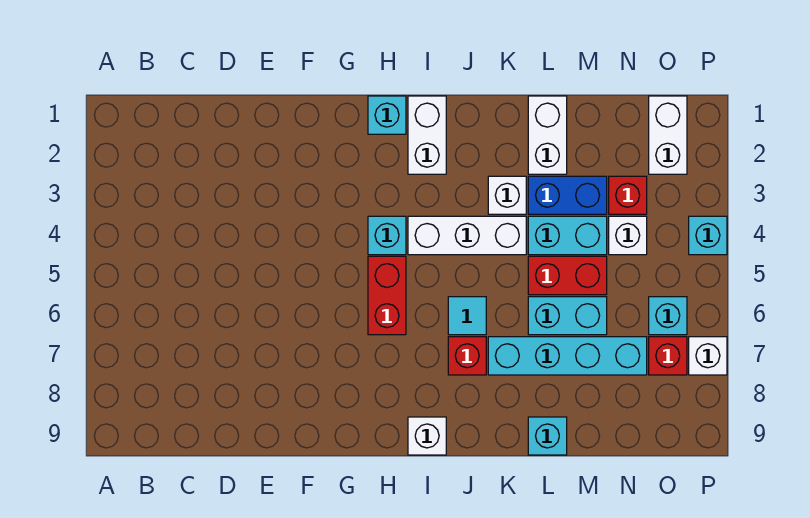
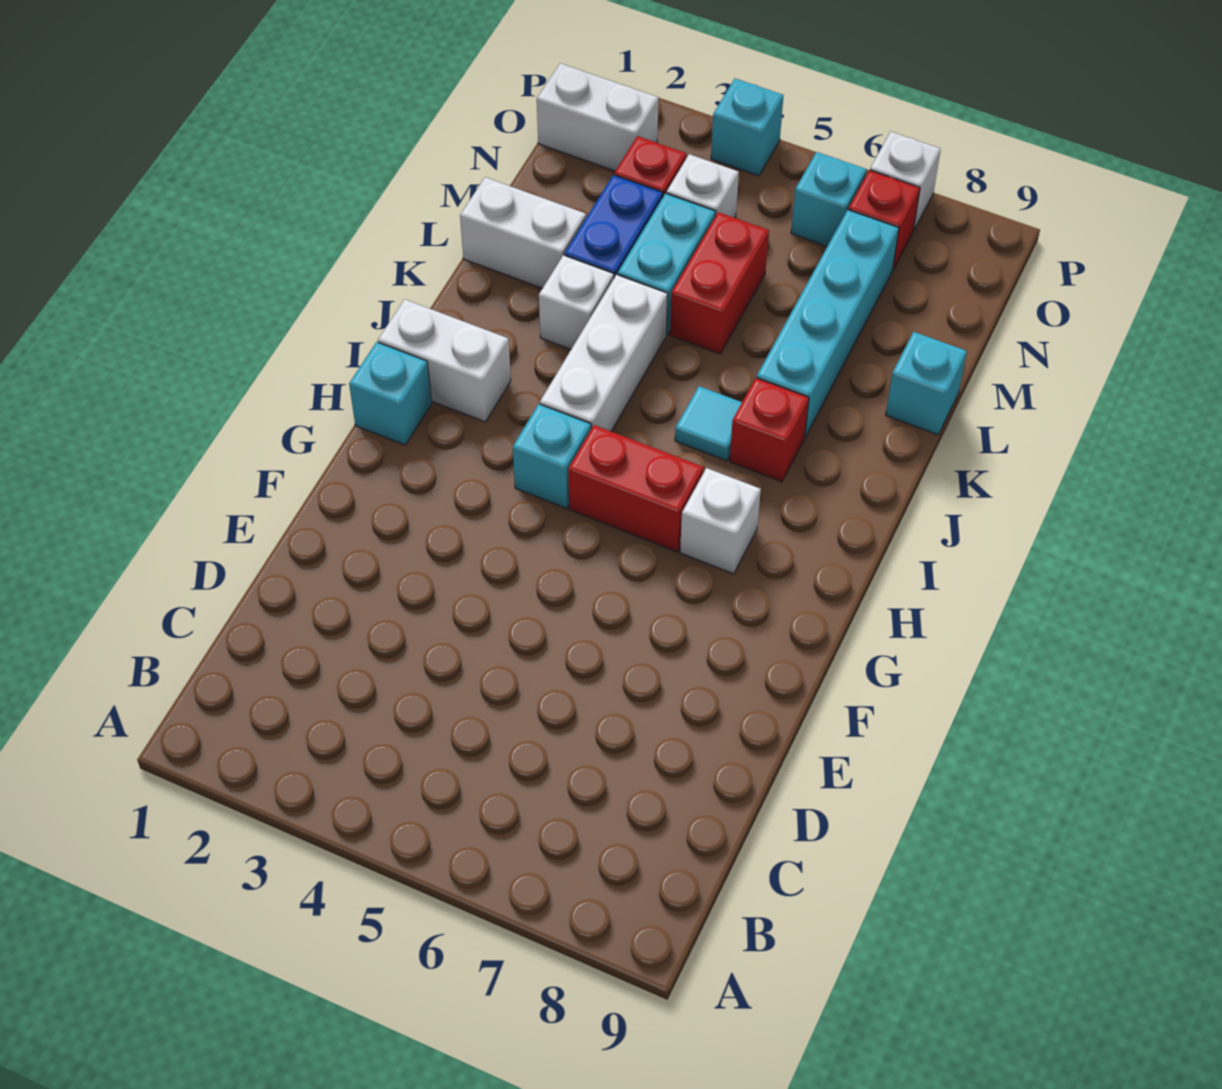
white brick I9 level 1 -> white brick H7 level 1
cyan brick L6:M6 level 1 -> none

